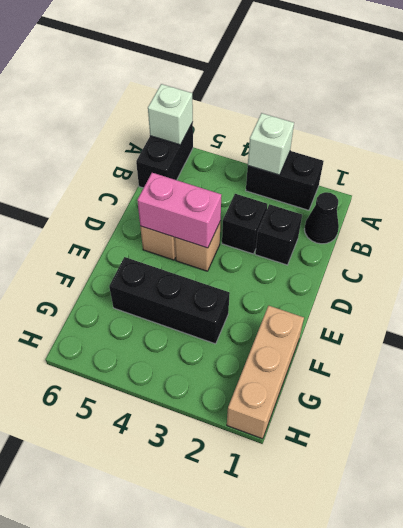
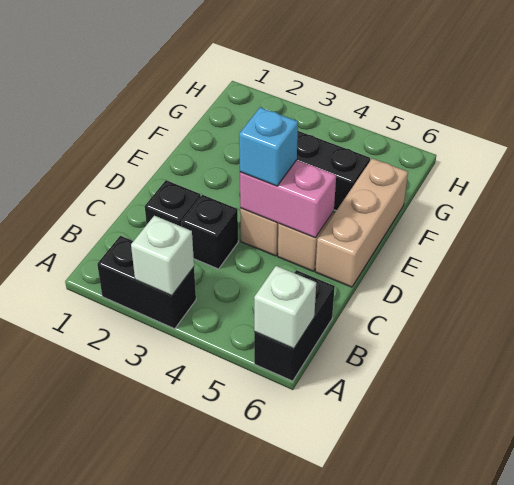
black cone B1 level 1 -> none
none -> cyan brick D4 level 3
tan brick F1:H1 level 1 -> tan brick D6:F6 level 1

